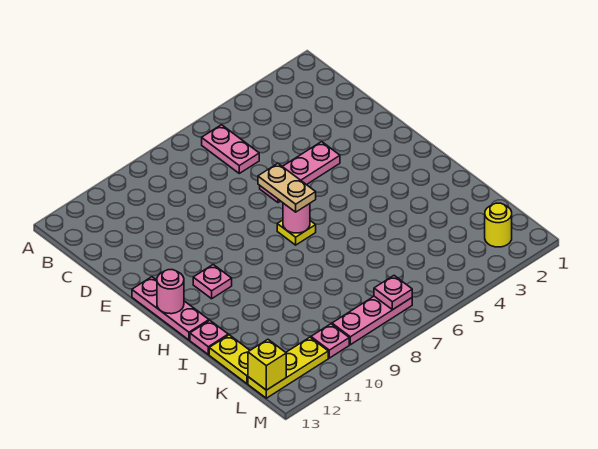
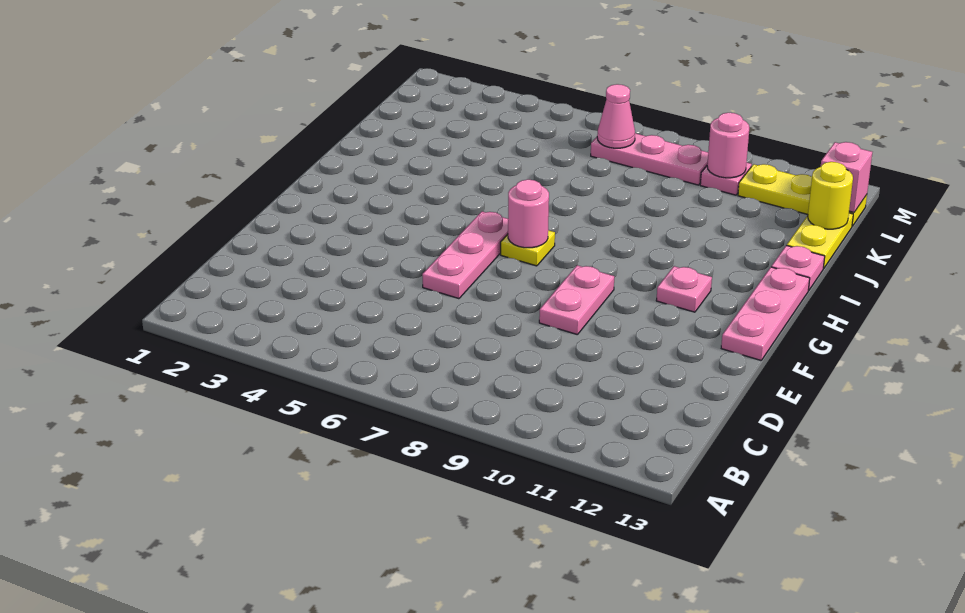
pink plate B6:C6 level 1 -> pink plate E9:F9 level 1
pink plate E4:E6 level 1 -> pink plate E6:G6 level 1
tan plate F7:G7 level 3 -> none
pink round brick G13 level 2 -> pink round brick L10 level 2
yellow round brick L2 level 1 -> yellow round brick K13 level 2
pink plate L7 level 2 -> pink cone L7 level 2
yellow brick L13 level 2 -> pink brick L13 level 2

